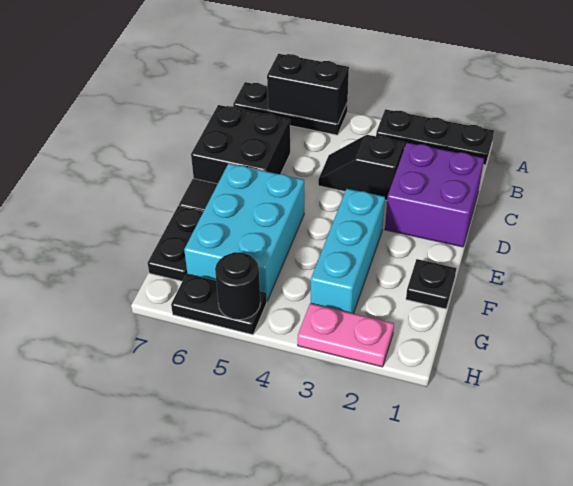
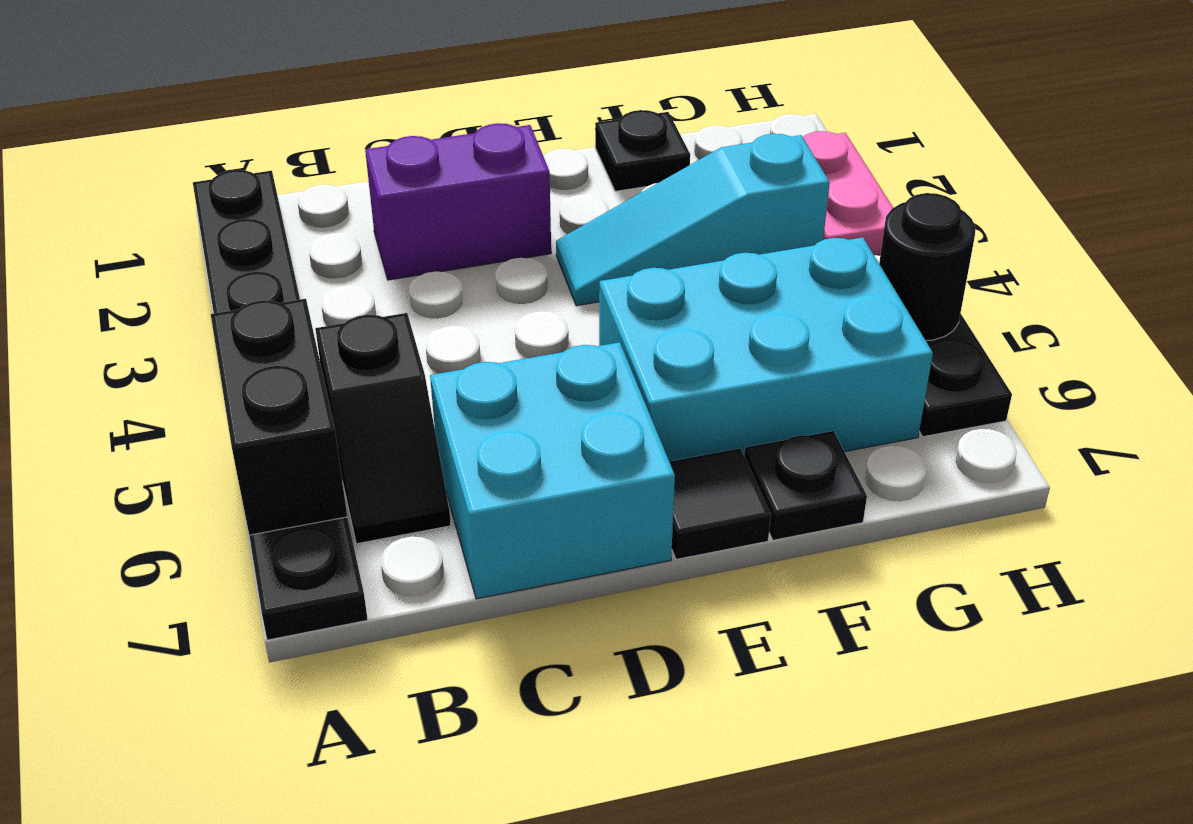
purple brick C1:D2 level 1 -> purple brick C2:D2 level 1
black slope C3:C4 level 1 top 3 -> black slope B5:B6 level 1 top 5
black brick C6:D7 level 1 -> cyan brick C6:D7 level 1
cyan brick E3:G3 level 1 -> cyan slope E3:G3 level 1 top G
black plate F7:G7 level 1 -> black plate F7 level 1

